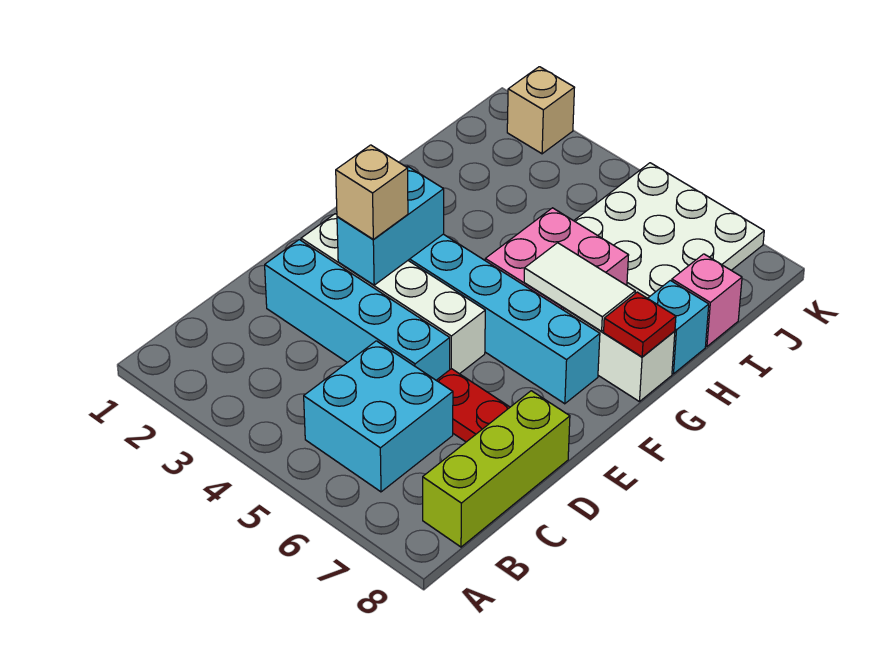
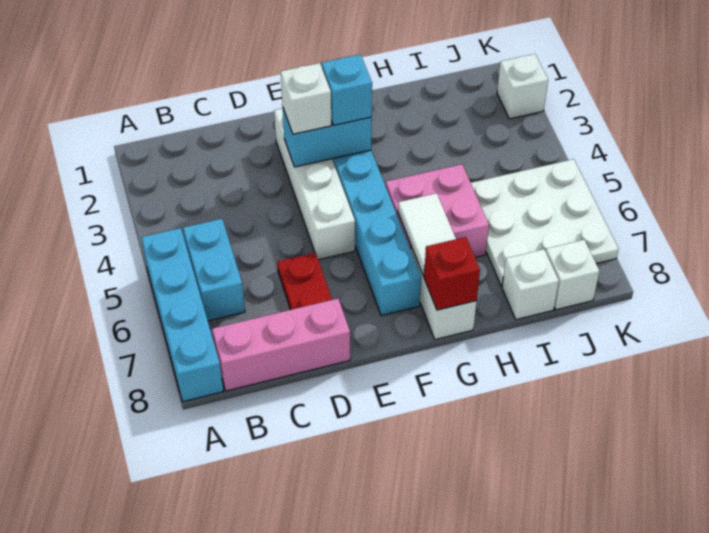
cyan brick B5:C6 level 1 -> cyan brick B5:B6 level 1
lime brick B8:D8 level 1 -> pink brick B8:D8 level 1
cyan brick D2:D5 level 1 -> cyan brick A5:A8 level 1
tan brick E3 level 3 -> white brick E3 level 3
red plate G8 level 2 -> red brick G8 level 2
cyan brick H8 level 1 -> cyan brick F3 level 3
pink brick I8 level 1 -> white brick I8 level 1
none -> white brick J8 level 1
tan brick K2 level 1 -> white brick K2 level 1

